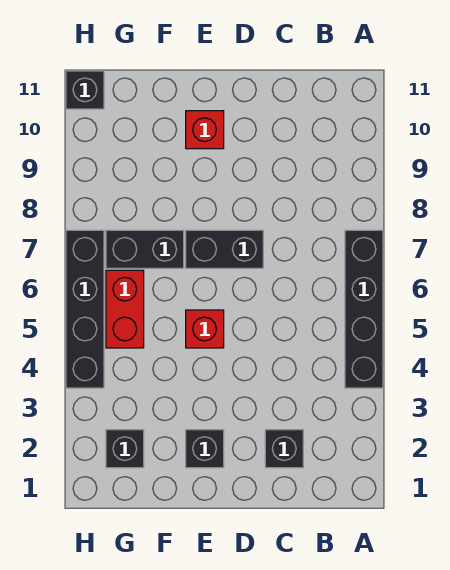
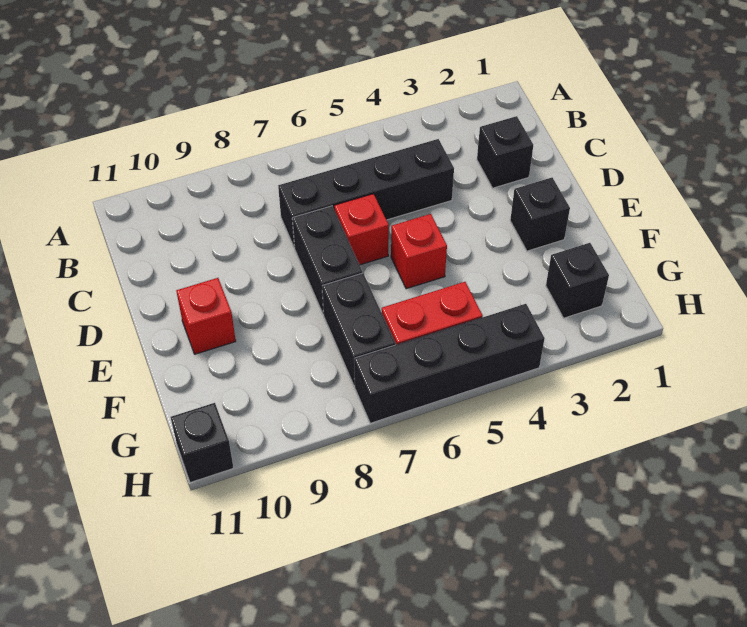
black brick A4:A7 level 1 -> black brick C4:C7 level 1
none -> red brick D6 level 1

